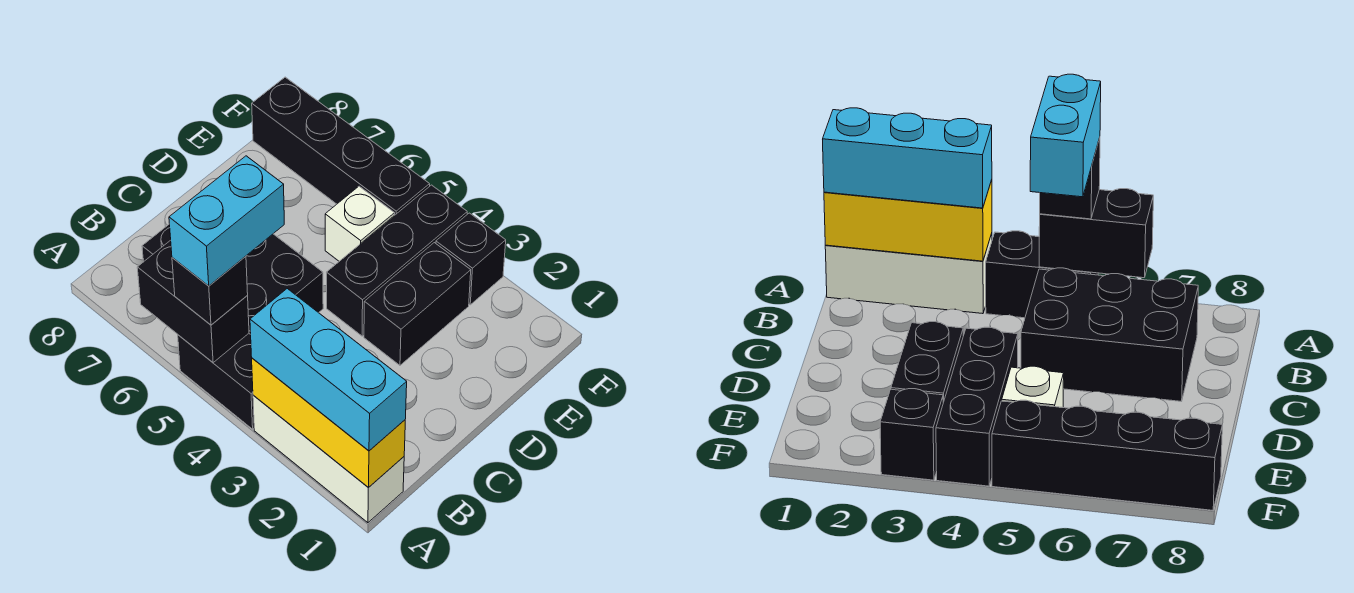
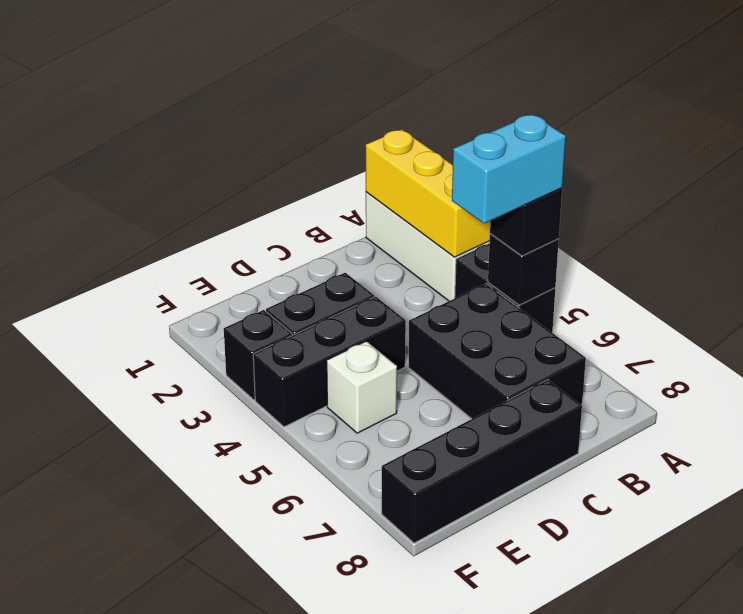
cyan brick A1:A3 level 3 -> none
black brick A5:A6 level 2 -> black brick A5 level 2
black brick F5:F8 level 1 -> black brick C8:F8 level 1

